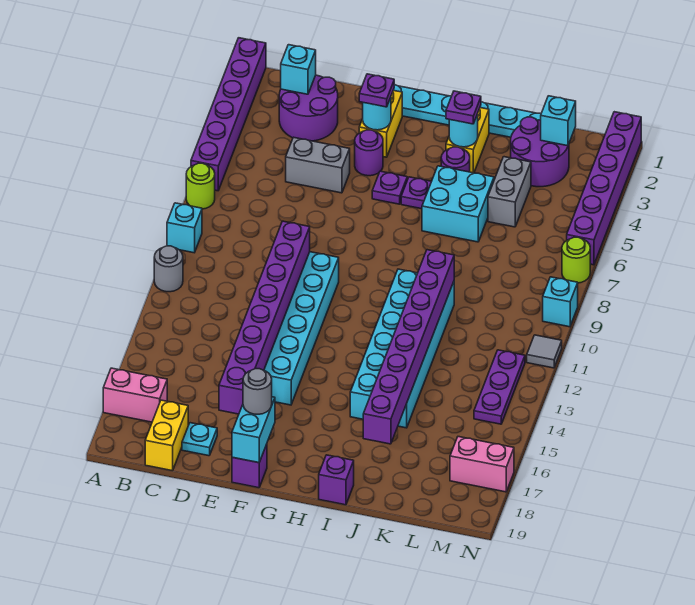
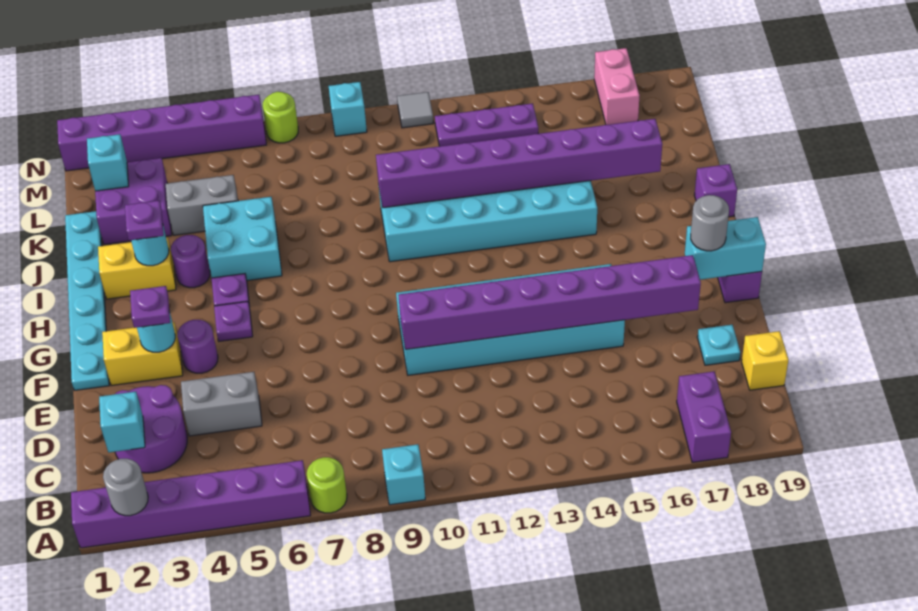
grey round brick A11 level 1 -> grey round brick A2 level 2
pink brick A17:B17 level 1 -> purple brick A17:B17 level 1
yellow brick C18:C19 level 1 -> yellow brick C19 level 1
grey brick D5:E5 level 1 -> grey brick D4:D5 level 1
purple round brick K2:L3 level 1 -> purple brick K2:L3 level 1

